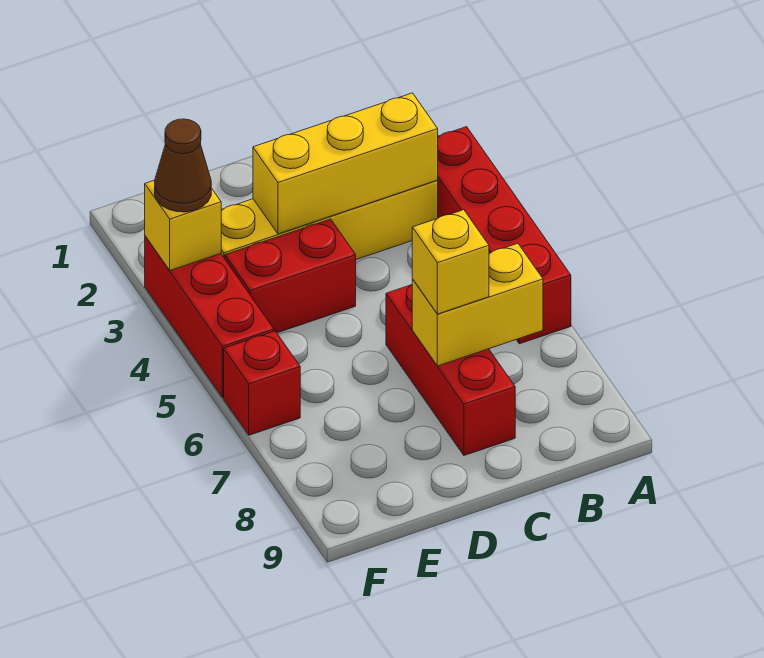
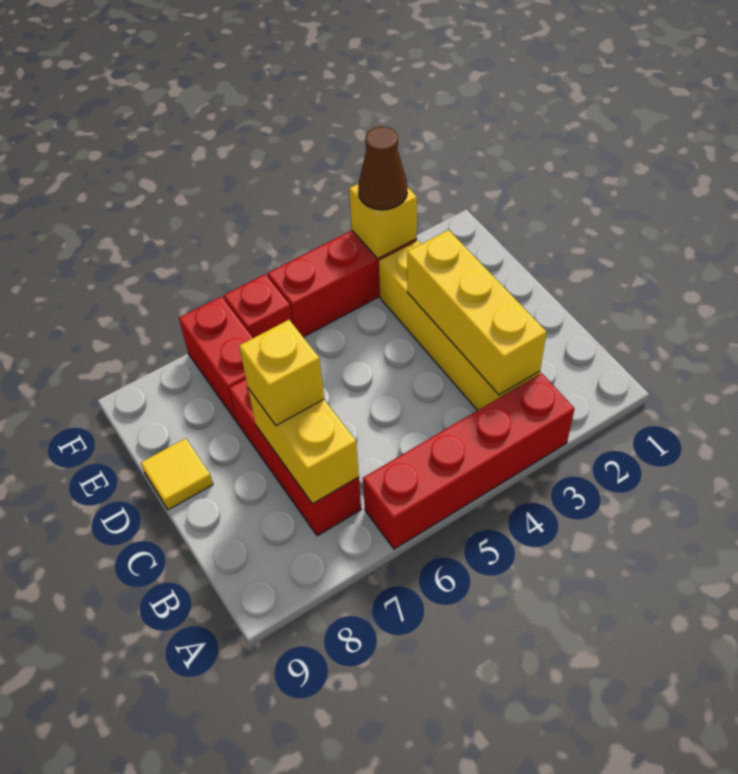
red brick C6:C8 level 1 -> red brick B7:D7 level 1
red brick D4:E4 level 1 -> red brick E7:F7 level 1
none -> yellow tile D9 level 1

